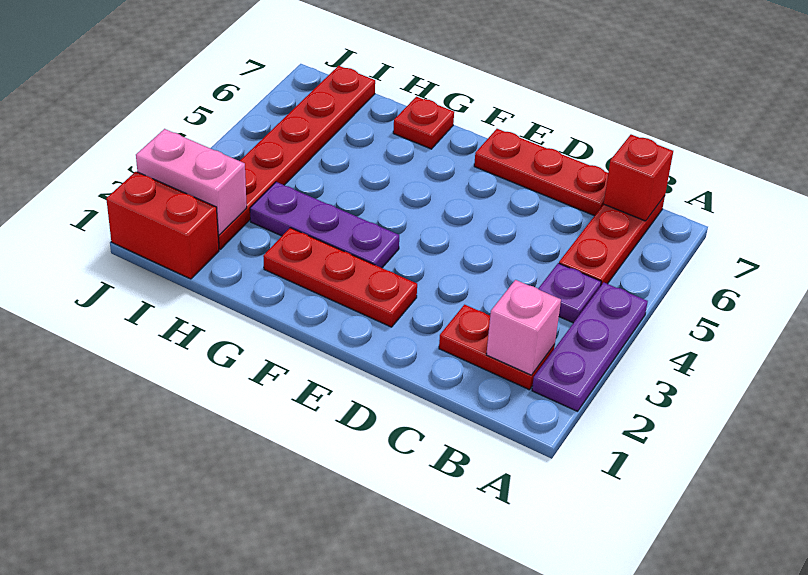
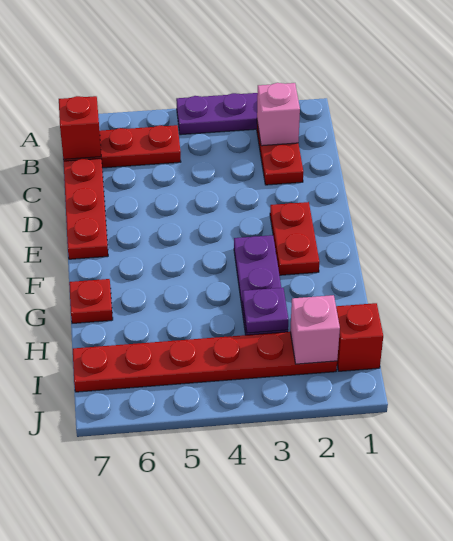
purple plate B4 level 1 -> purple plate H3 level 2
red plate E2:G2 level 1 -> red plate E2:F2 level 1
red brick I1:J1 level 1 -> red brick I1 level 1
pink brick I2:J2 level 2 -> pink brick I2 level 2

